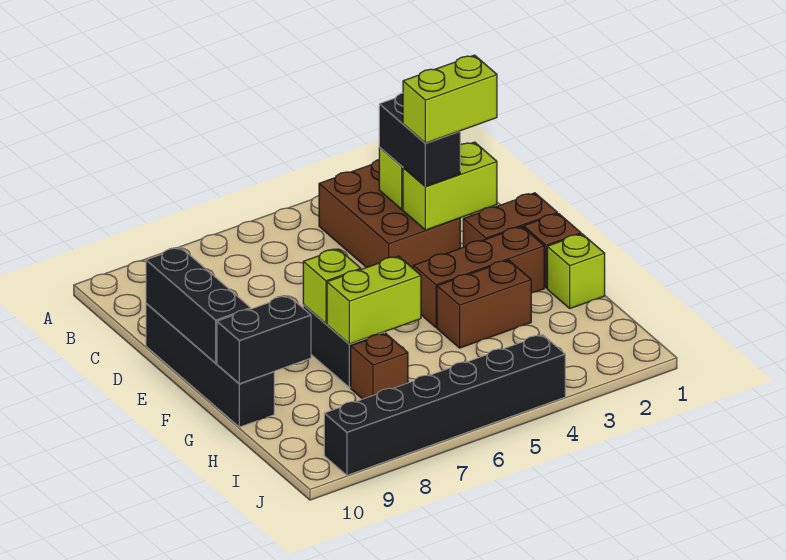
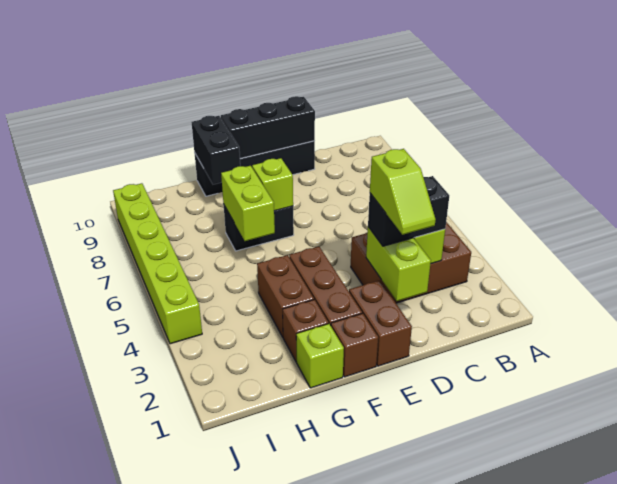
lime brick D2:D3 level 4 -> lime slope D2:D3 level 4 top 3
brown brick H7 level 1 -> brown brick G2 level 1
black brick J4:J9 level 1 -> lime brick J4:J9 level 1

